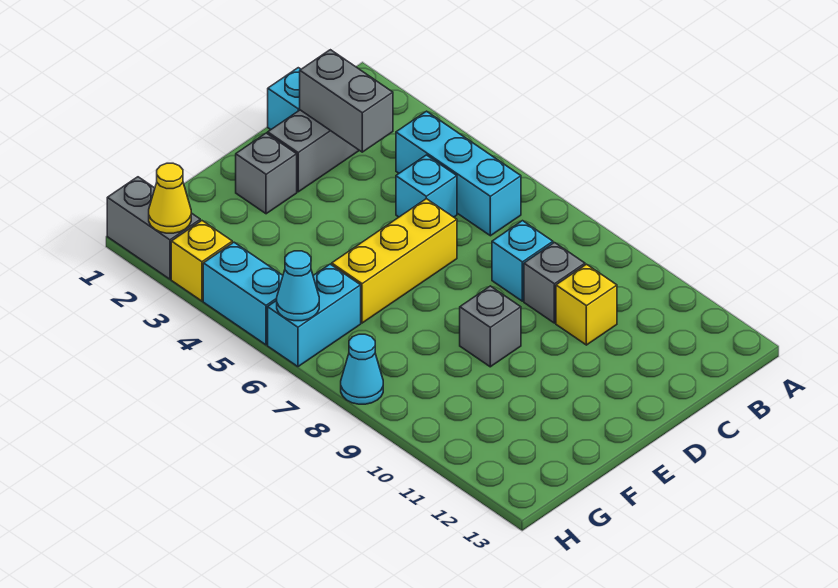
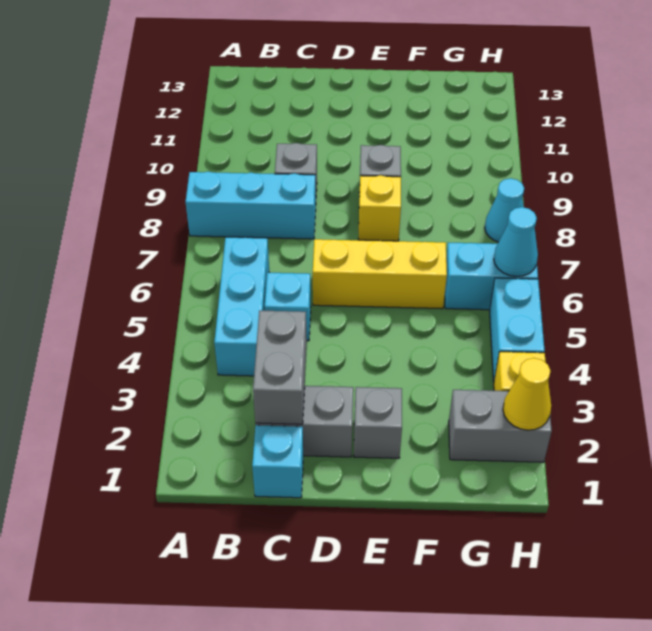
cyan brick C8 level 1 -> cyan brick A8:C8 level 1
yellow brick C10 level 1 -> yellow brick E8 level 1
grey brick H1:H2 level 1 -> grey brick G2:H2 level 1

